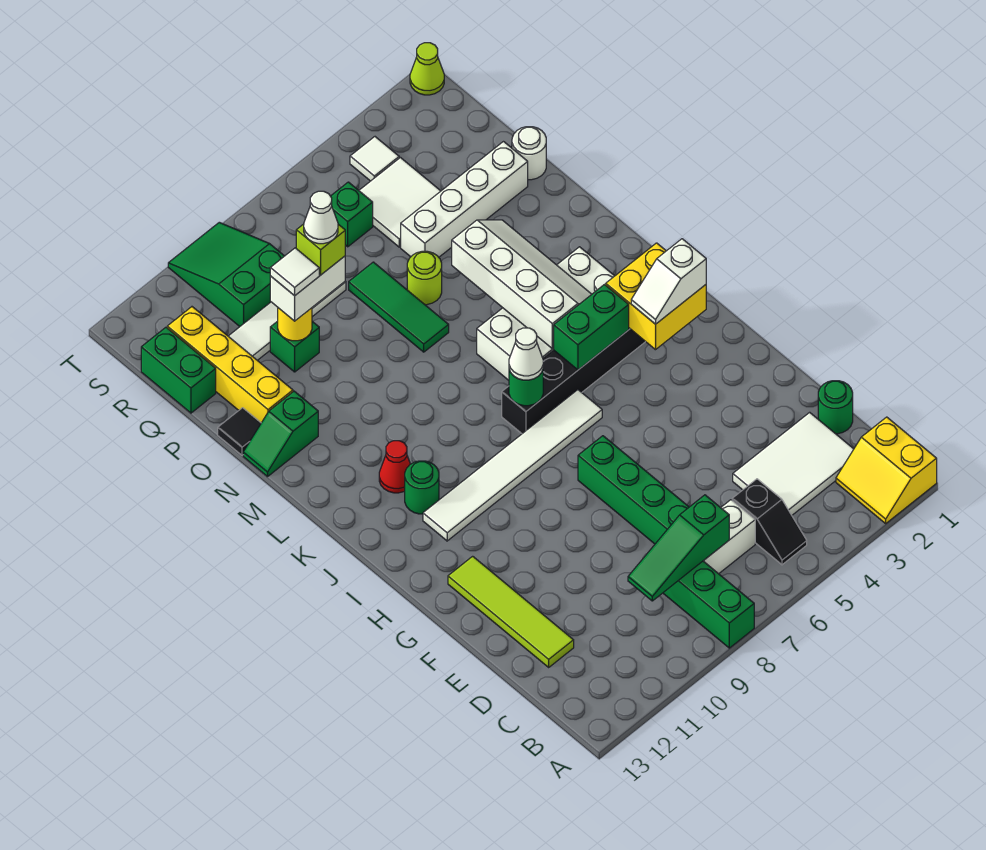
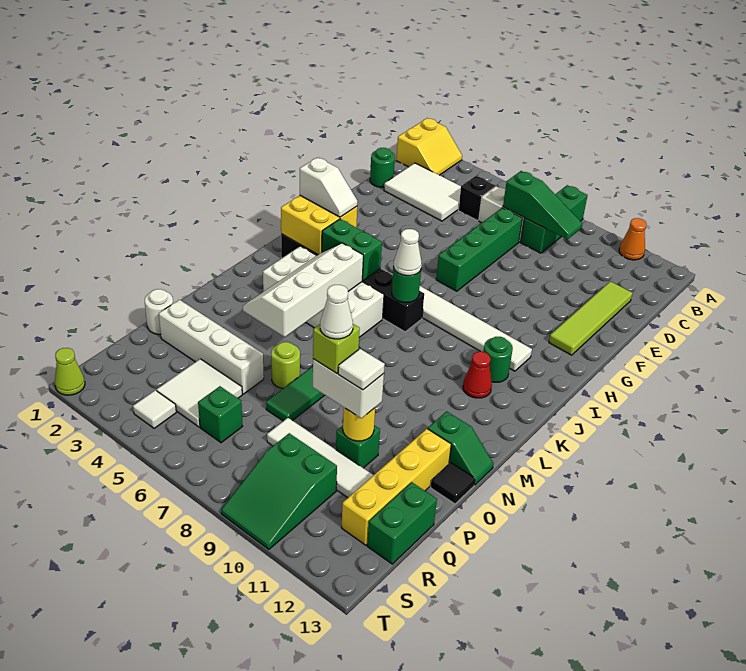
none -> orange cone A11 level 1

